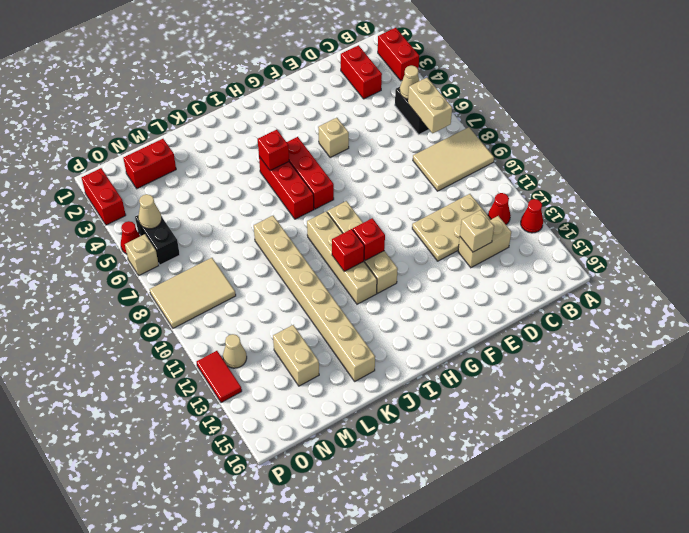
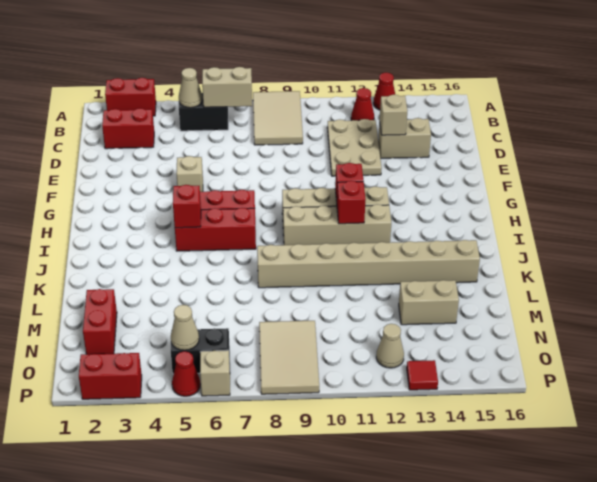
tan brick C13:D13 level 1 -> tan brick D13:D14 level 1
red tile P12:P13 level 1 -> red tile P13 level 1

